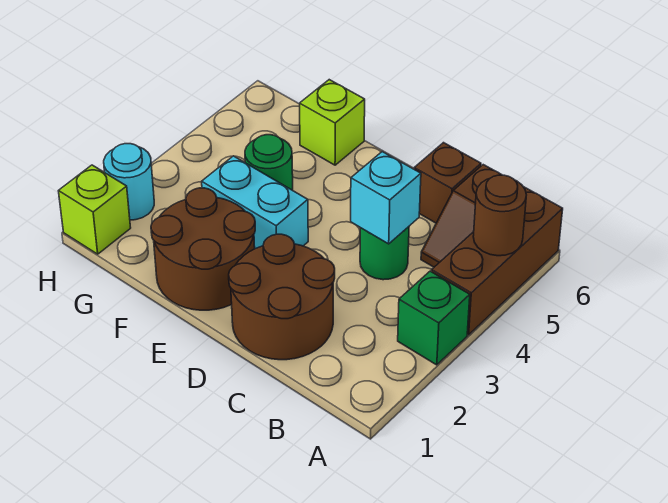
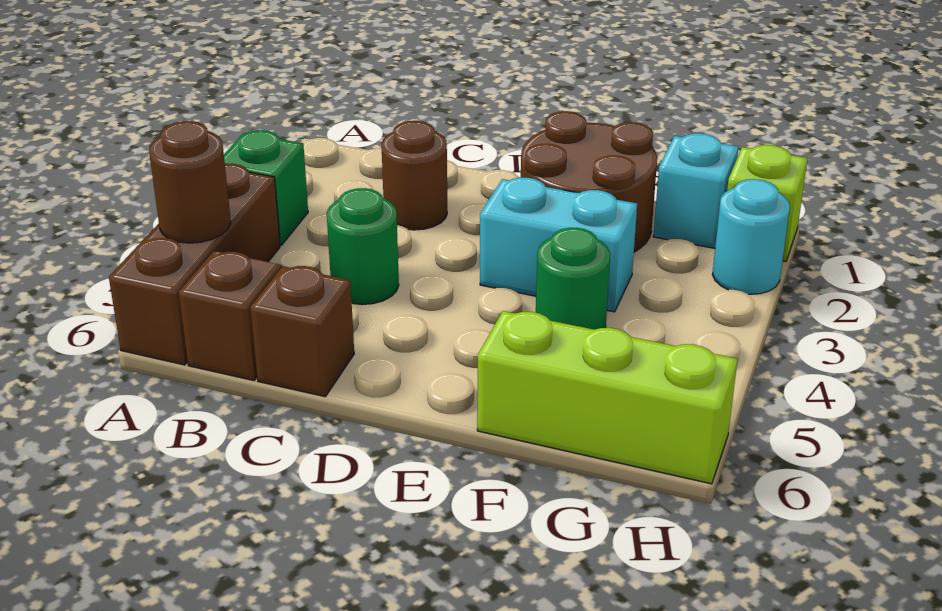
brown round brick C1:D2 level 1 -> brown round brick C2 level 1
cyan brick C4 level 2 -> cyan brick G1 level 1
lime brick F6 level 1 -> lime brick F6:H6 level 1

